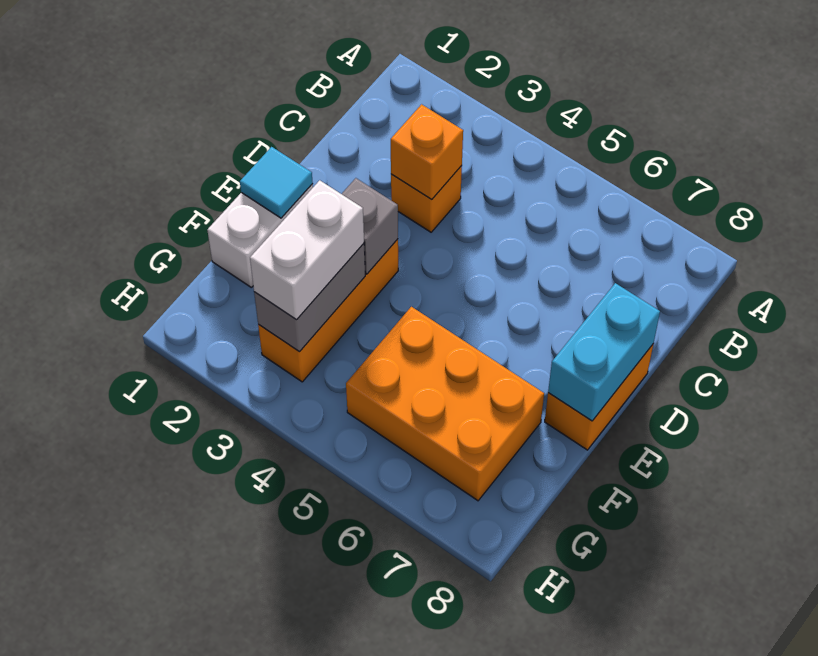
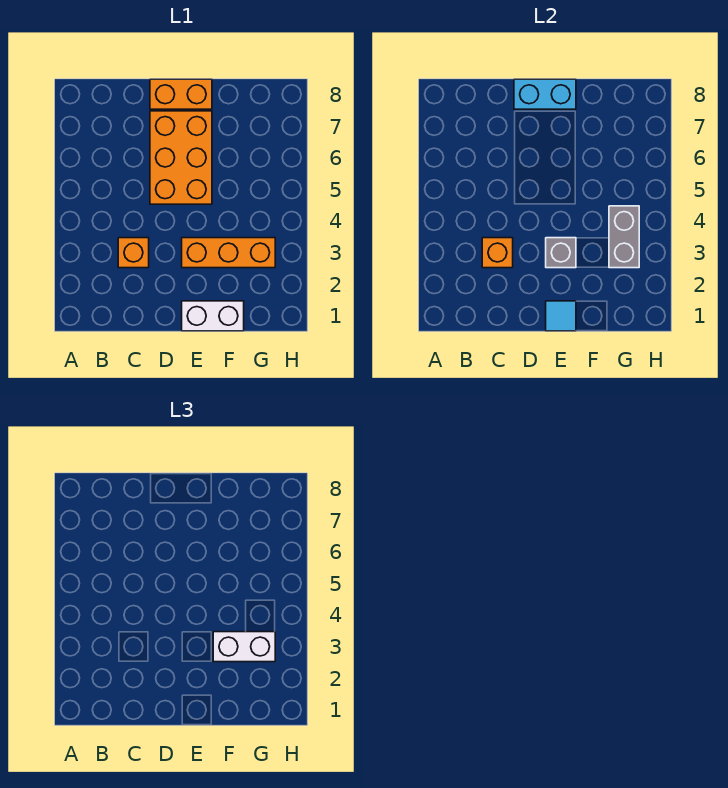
grey brick F3:G3 level 2 -> grey brick G3:G4 level 2
orange brick F5:G7 level 1 -> orange brick D5:E7 level 1

